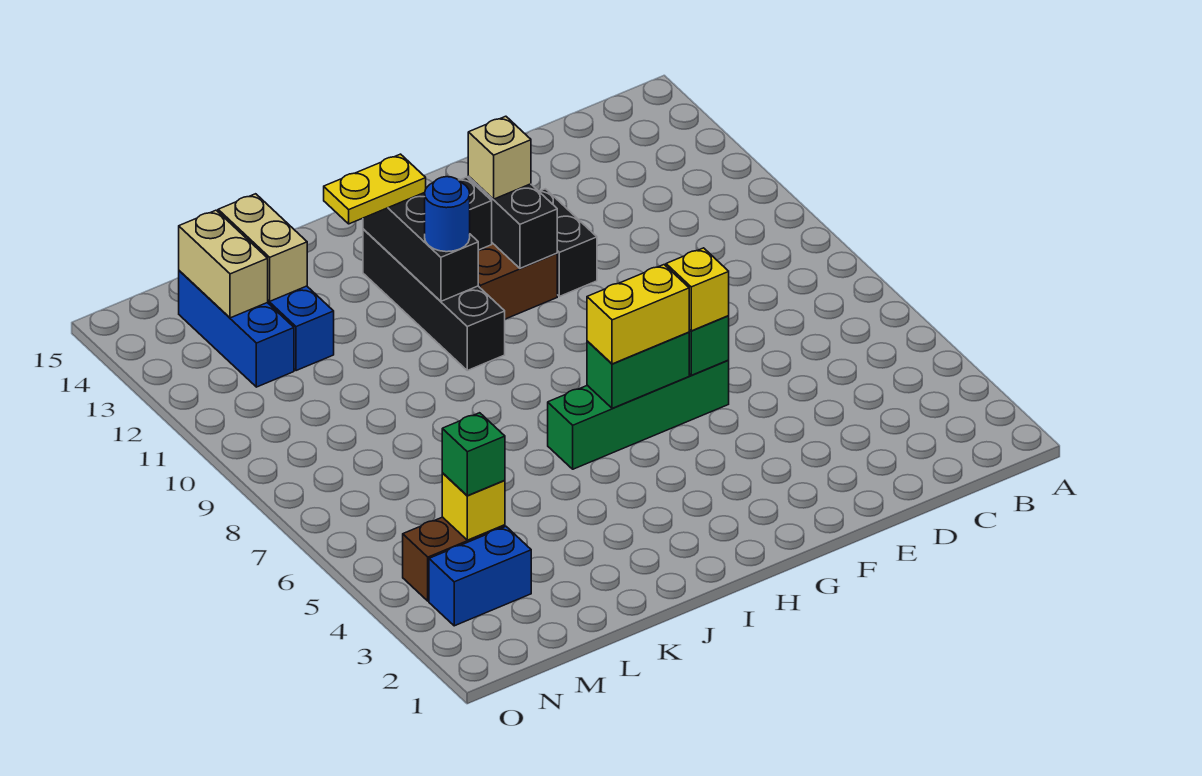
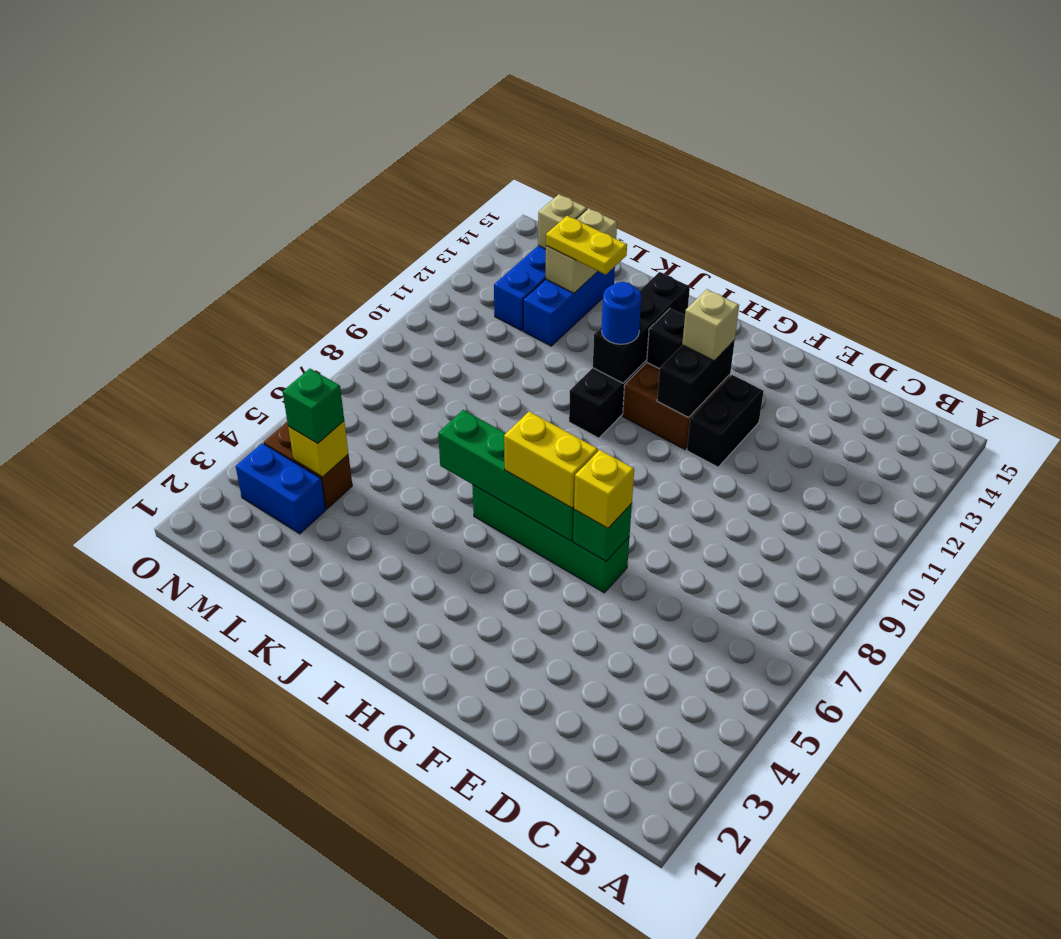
green brick G6:H6 level 2 -> green brick G6:J6 level 2
yellow plate I13:J13 level 3 -> yellow plate K13:L13 level 3
tan brick M13:M14 level 2 -> tan brick M14 level 2

